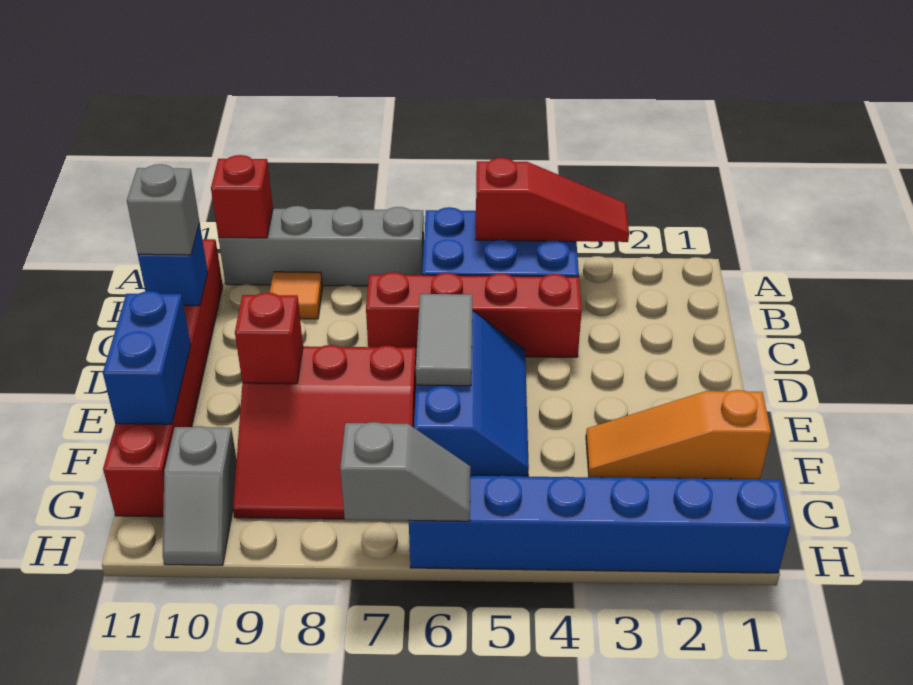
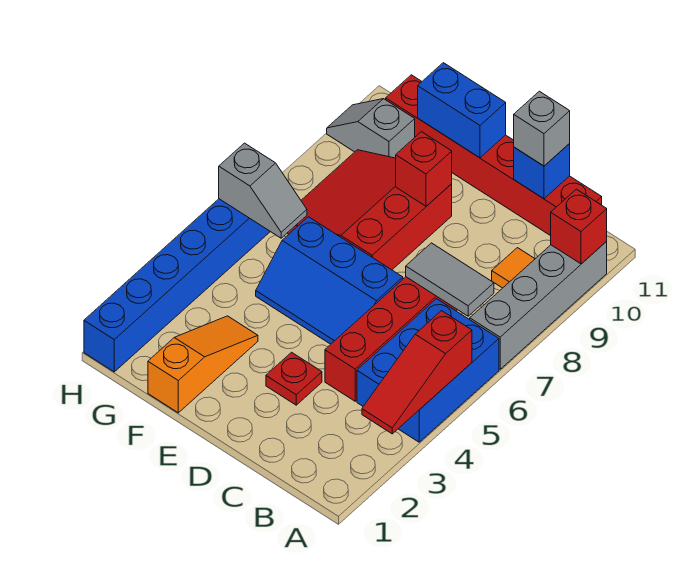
none -> red plate D3 level 1
grey tile D6:E6 level 2 -> grey tile B7:C7 level 2
grey slope H6:H7 level 2 top 7 -> grey slope G6:H6 level 2 top H

